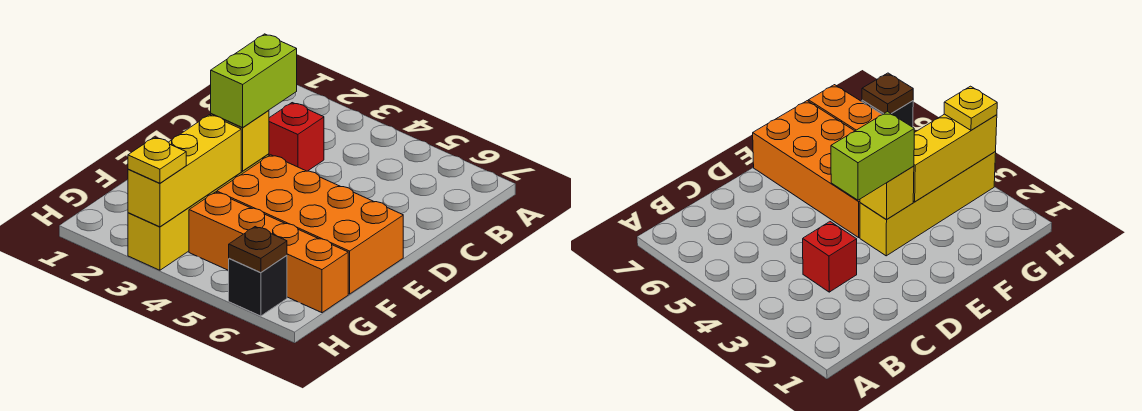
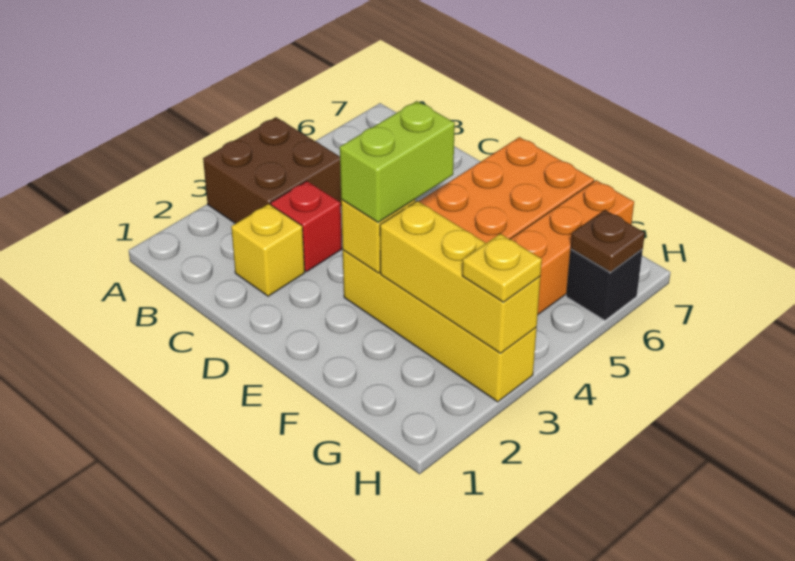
none -> brown brick A3:B4 level 1
none -> yellow brick C2 level 1
lime brick D3:E3 level 3 -> lime brick E3:E4 level 3

